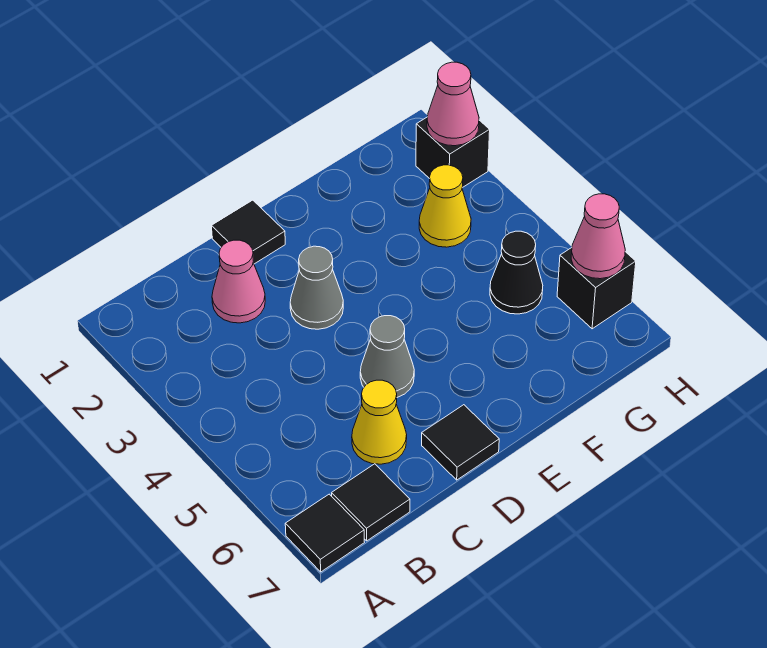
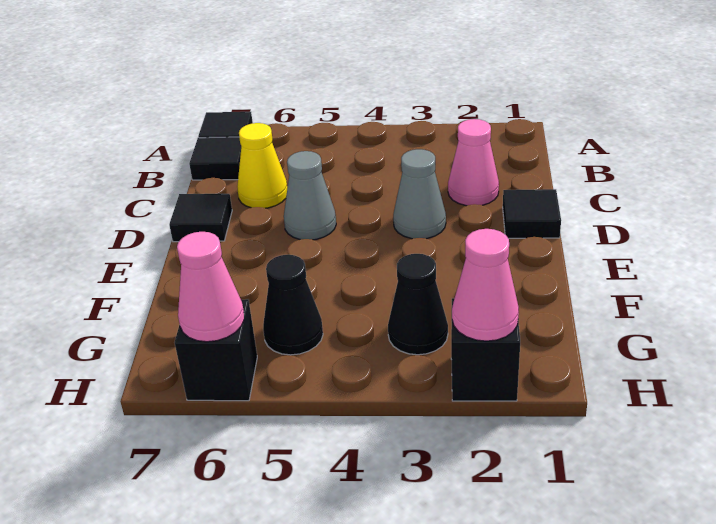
yellow cone G3 level 1 -> black cone G3 level 1

